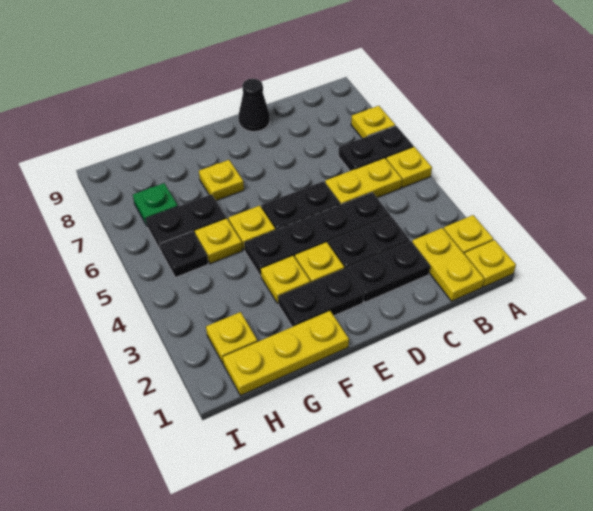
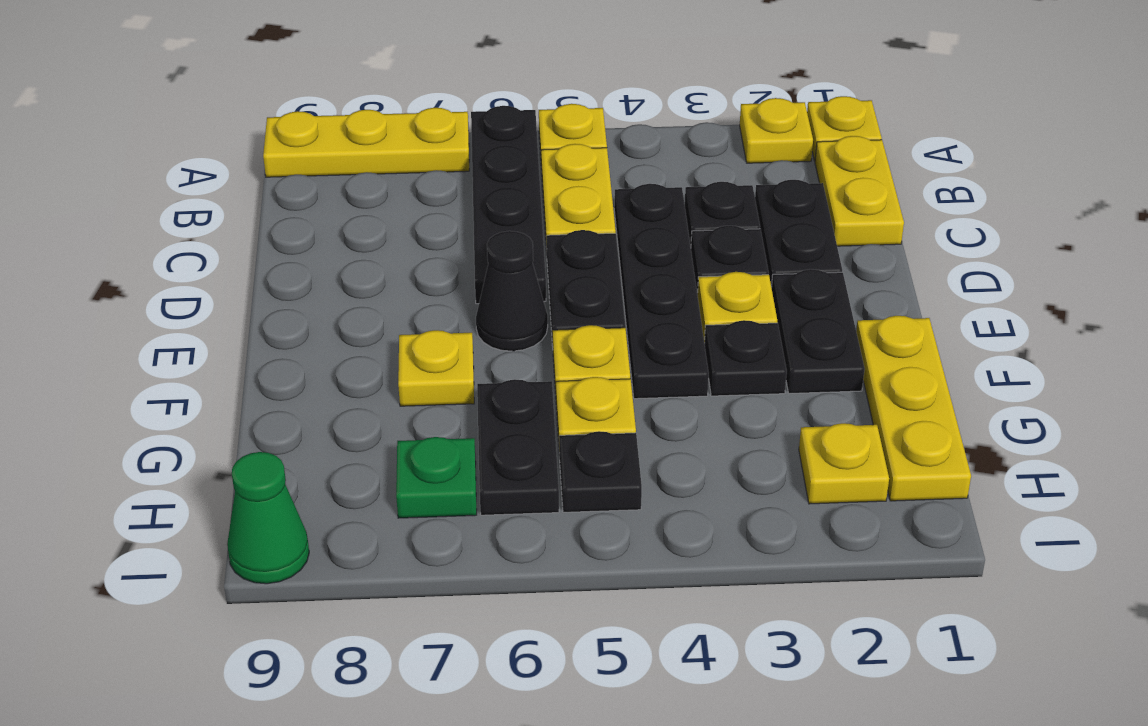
black plate A6:B6 level 1 -> black plate A6:D6 level 1
yellow plate A7 level 1 -> yellow plate A7:A9 level 1
yellow plate B1:B2 level 1 -> yellow plate B1:C1 level 1
black cone D9 level 1 -> black cone E6 level 1
yellow plate F3 level 1 -> black plate F3 level 1
none -> green cone I9 level 1

